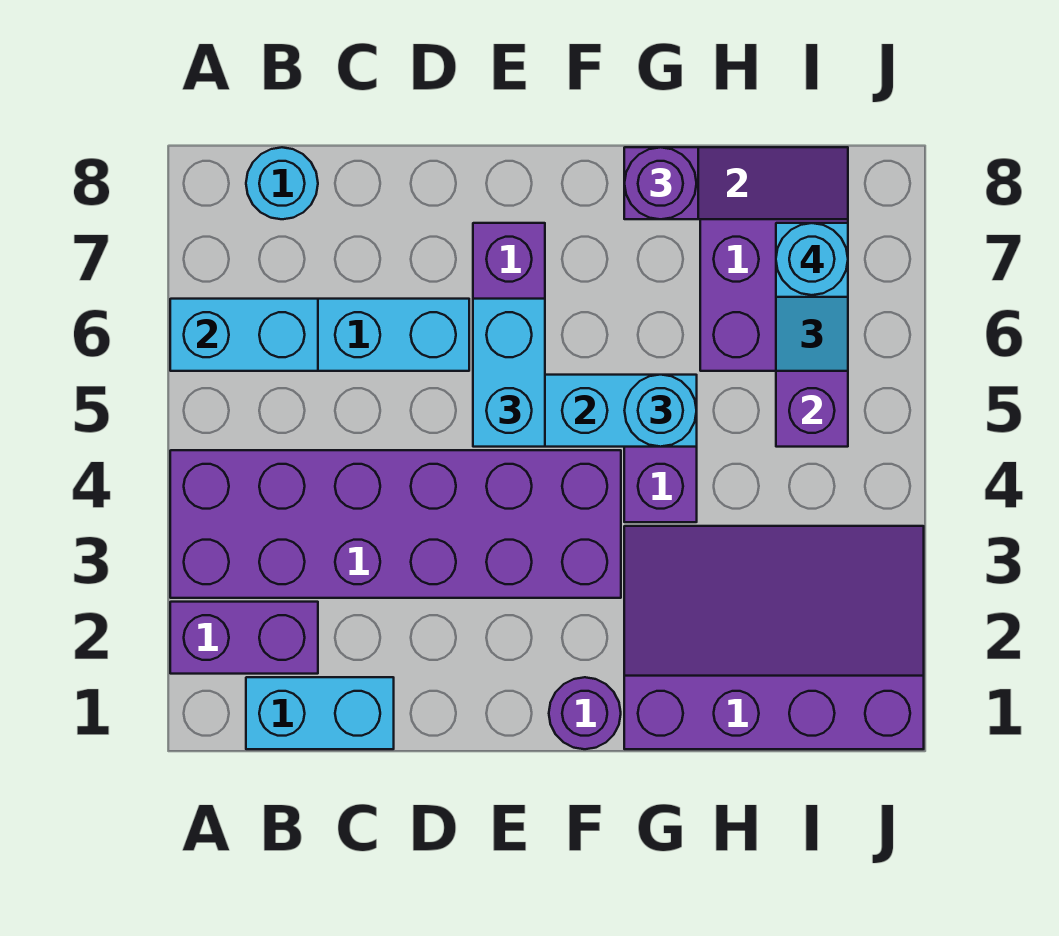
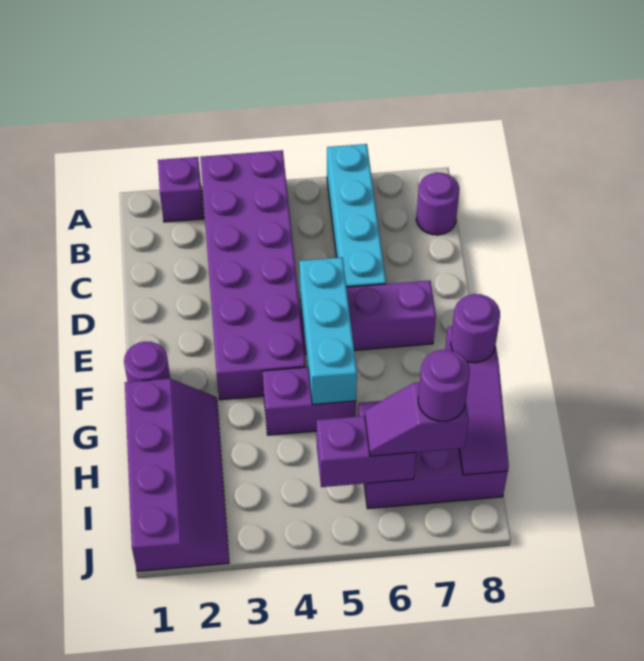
purple brick A2:B2 level 1 -> purple brick A2 level 1
cyan brick A6:B6 level 2 -> none
cyan brick B1:C1 level 1 -> none
cyan round brick B8 level 1 -> purple round brick B8 level 1
cyan brick E5:E6 level 3 -> none
purple slope G1:J3 level 1 top 1 -> purple slope G1:J2 level 1 top 1
cyan round brick G5 level 3 -> none
cyan slope I6:I7 level 3 top 7 -> purple slope I6:I7 level 3 top 7
cyan round brick I7 level 4 -> purple round brick I7 level 4

